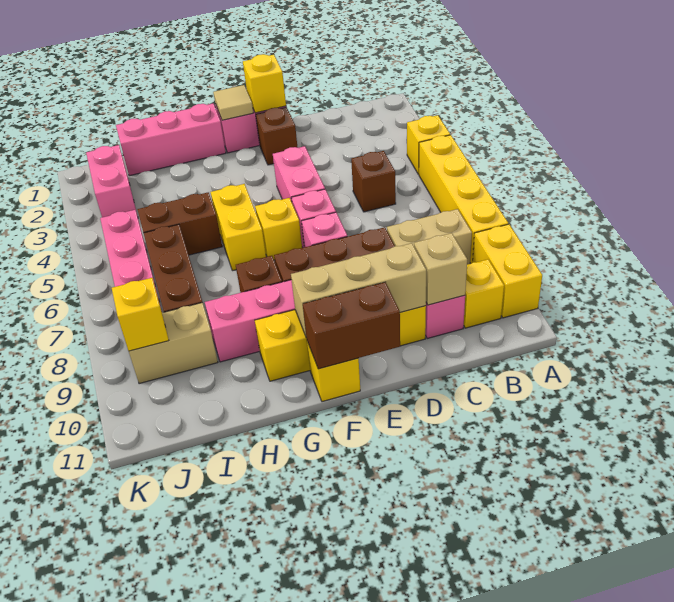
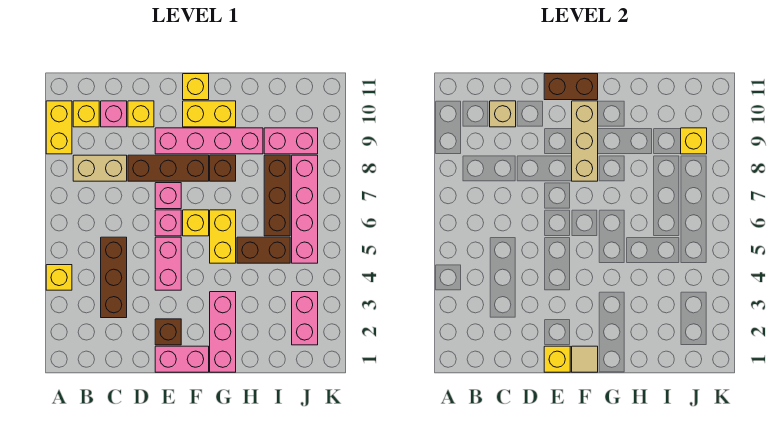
yellow brick A5:A8 level 1 -> none
brown brick C5 level 1 -> brown brick C3:C5 level 1
tan brick D10:F10 level 2 -> tan brick F8:F10 level 2
pink brick G1:I1 level 1 -> pink brick G1:G3 level 1
tan brick I9:J9 level 1 -> pink brick I9:J9 level 1

